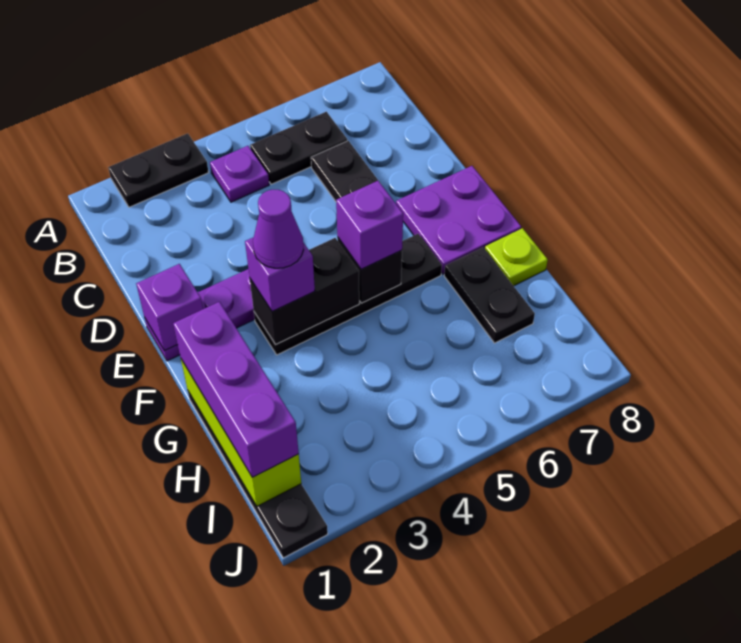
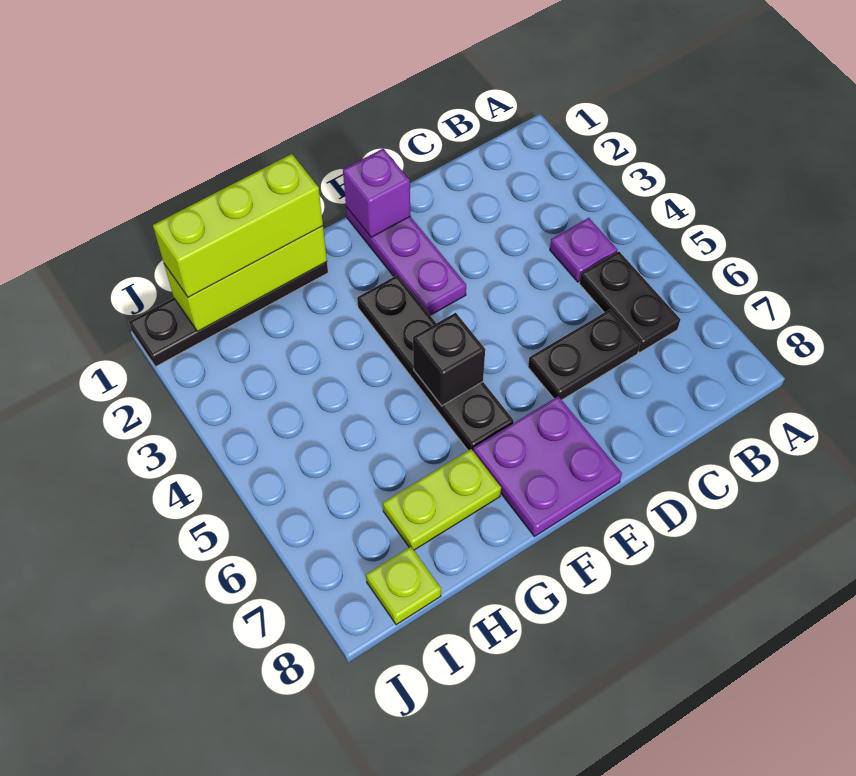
black plate A2:A3 level 1 -> none
black brick F3:F4 level 2 -> none
purple brick F3 level 3 -> none
purple cone F3 level 4 -> none
purple brick F5 level 3 -> none
purple brick G1:I1 level 3 -> lime brick G1:I1 level 3
black plate G7:H7 level 1 -> lime plate G7:H7 level 1
lime plate G8 level 1 -> lime plate I8 level 1

